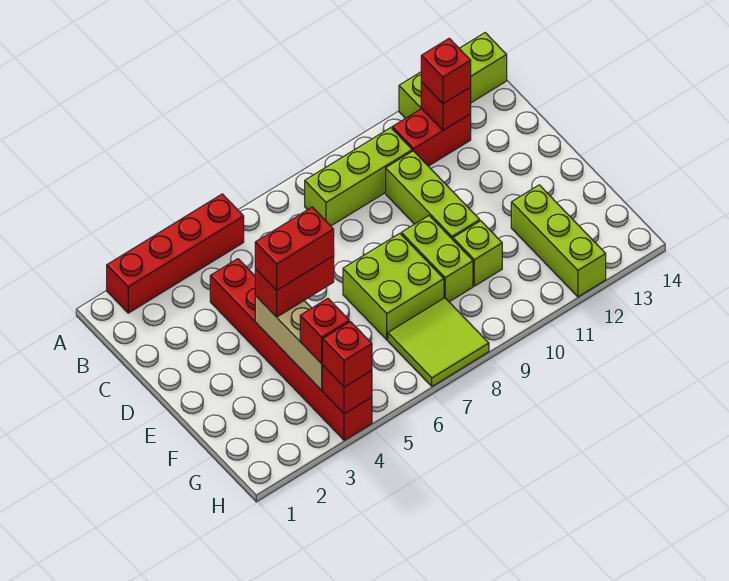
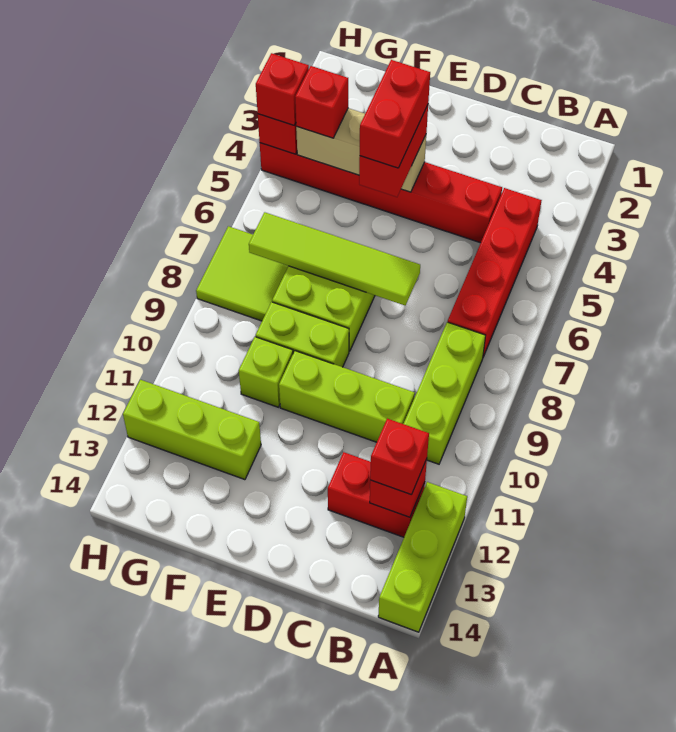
red brick A2:A5 level 1 -> red brick B4:B7 level 1
red brick B11:B12 level 1 -> red brick B12:C12 level 1
none -> lime tile D7:G7 level 2

